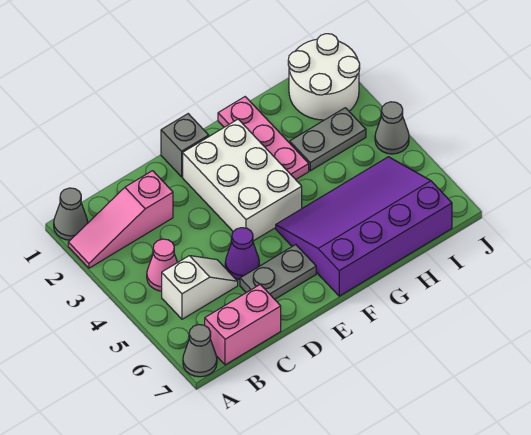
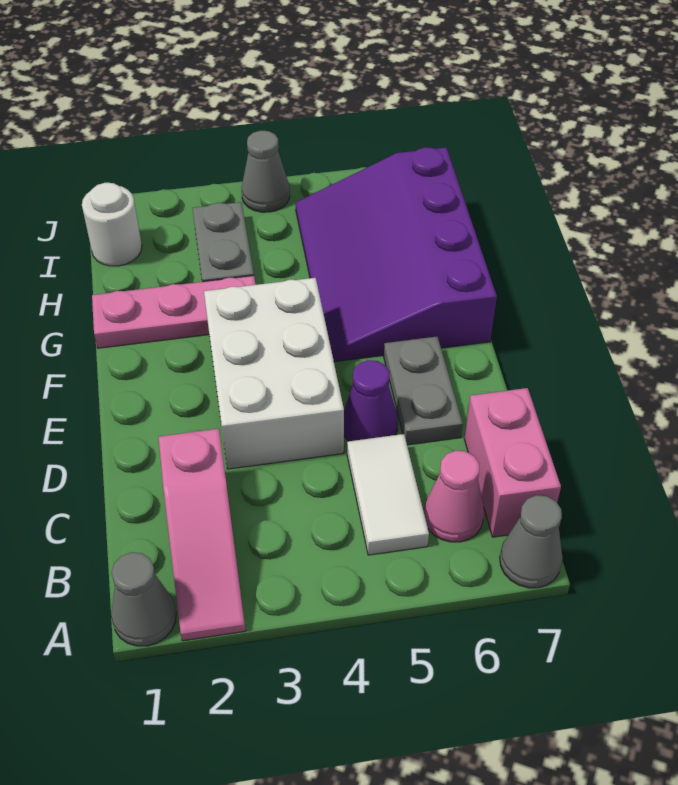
pink cone B4 level 1 -> pink cone B6 level 1
white slope B5:C5 level 1 top B -> white tile B5:C5 level 1
grey brick E1 level 1 -> none
white brick E2:F4 level 1 -> white brick D3:F4 level 1
white round brick I1:J2 level 1 -> white round brick I1 level 1

